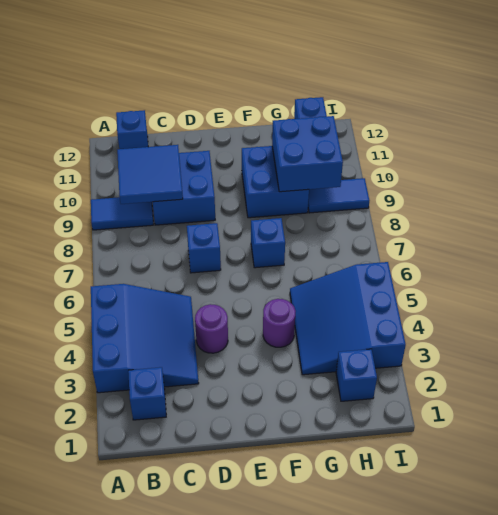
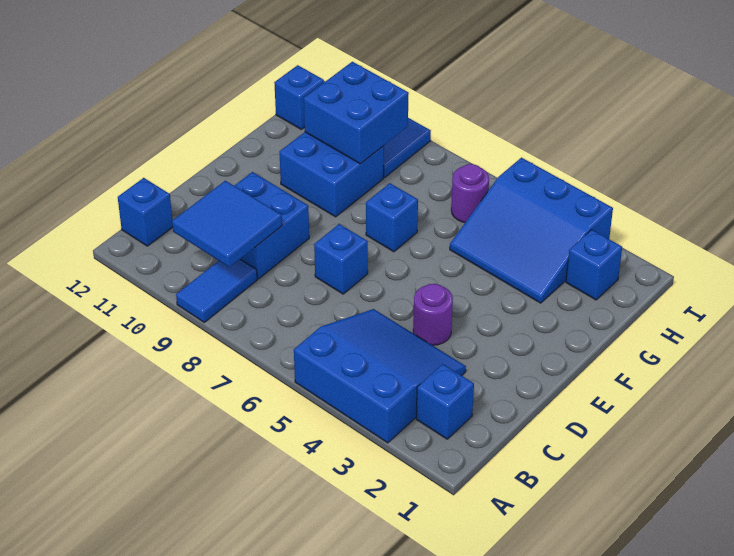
purple round brick F4 level 1 -> purple round brick H6 level 1

